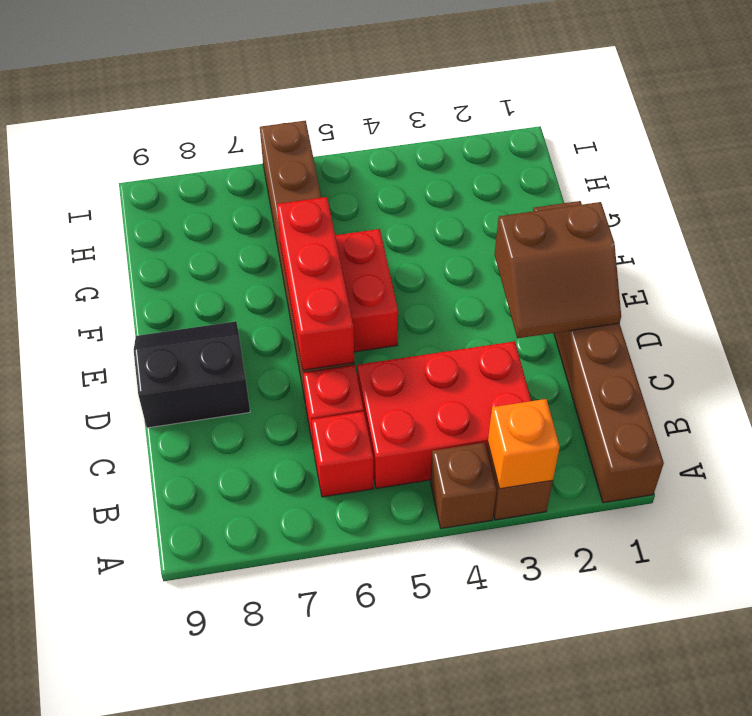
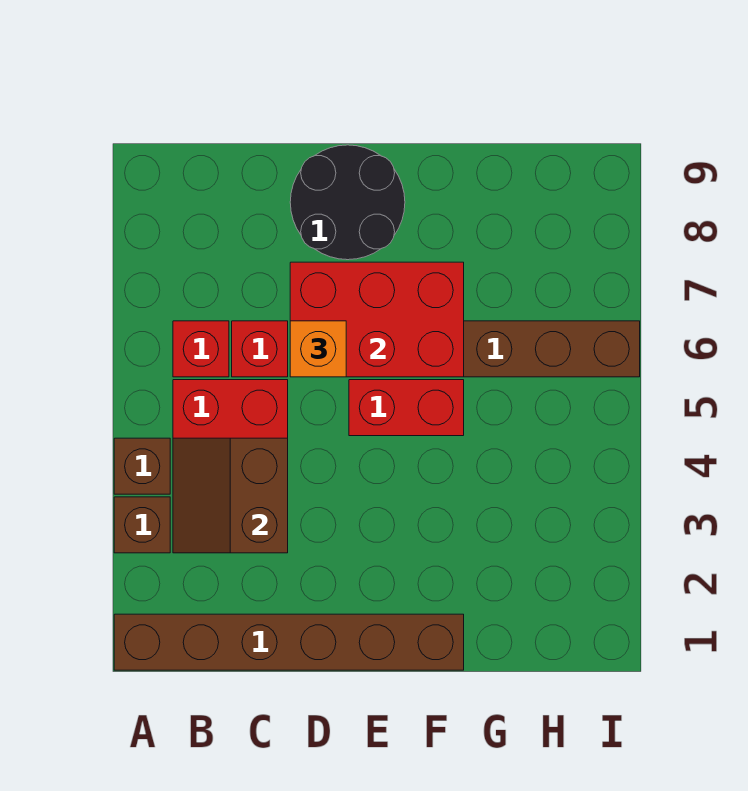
orange brick A3 level 2 -> orange brick D6 level 3
brown slope D1:E2 level 2 top E -> brown slope B3:C4 level 2 top C
red brick D6:F6 level 2 -> red brick D6:F7 level 2
black slope D8:E9 level 1 top D -> black round brick D8:E9 level 1

